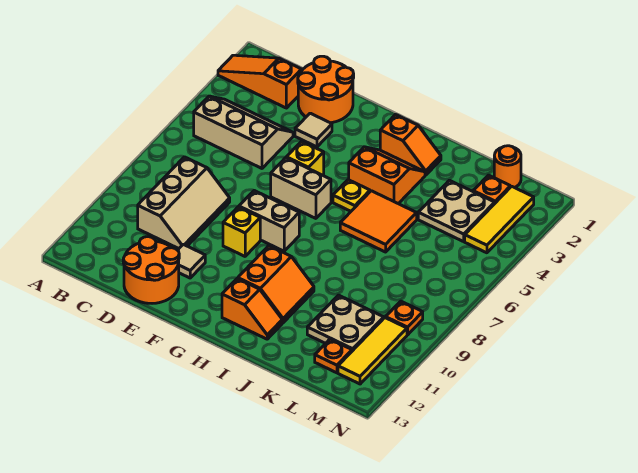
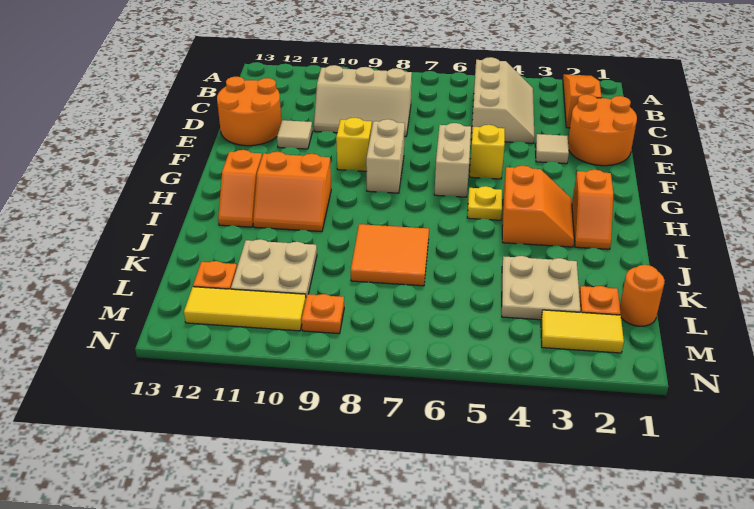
orange tile I5:J6 level 1 -> orange tile J7:K8 level 1
yellow tile M2:M4 level 1 -> yellow tile M2:M3 level 1

